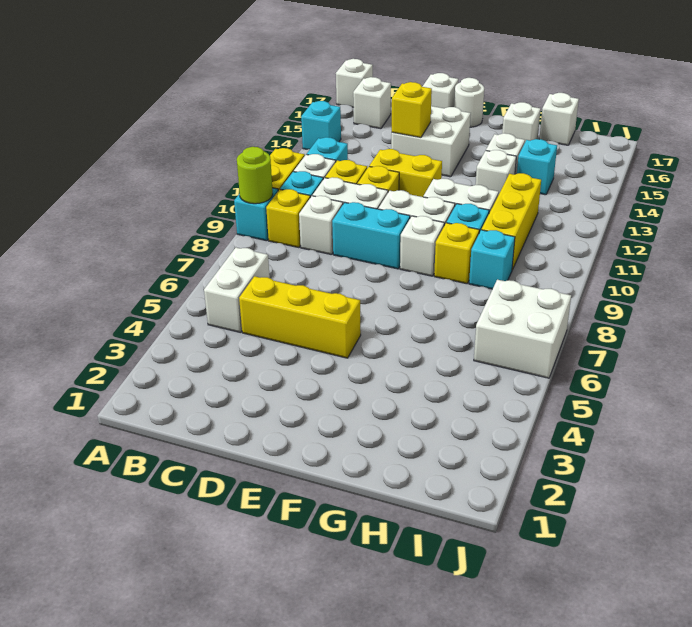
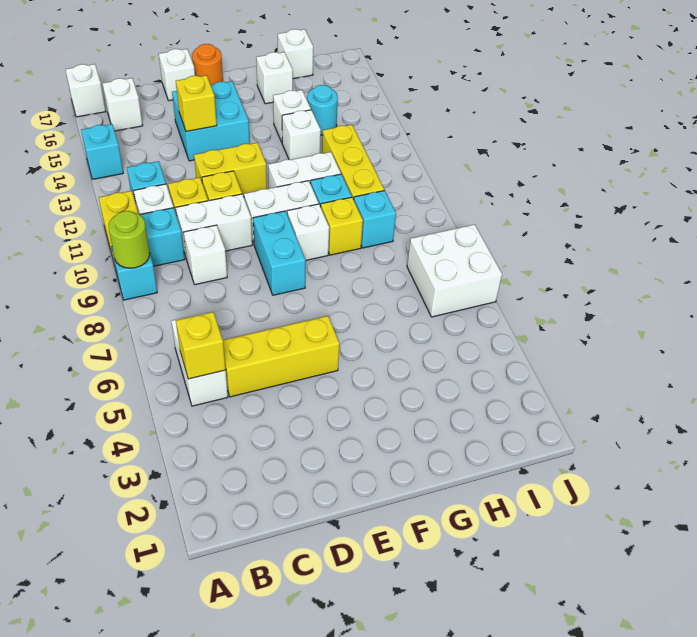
yellow brick B9 level 1 -> yellow brick B5 level 2
cyan brick D9:E9 level 1 -> cyan brick E8:E9 level 1
white brick D14:E15 level 1 -> cyan brick D14:E15 level 1
white round brick E17 level 1 -> orange round brick E17 level 1
cyan brick H14 level 1 -> cyan round brick H14 level 1

